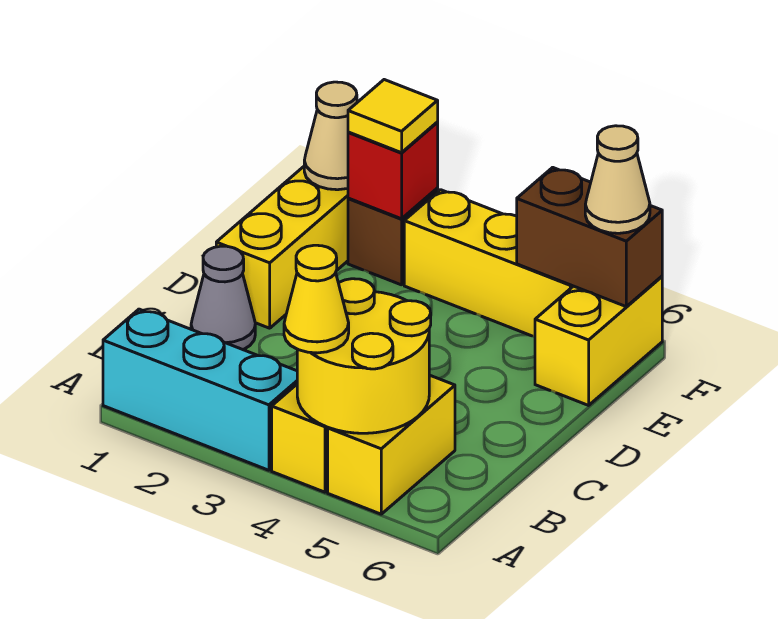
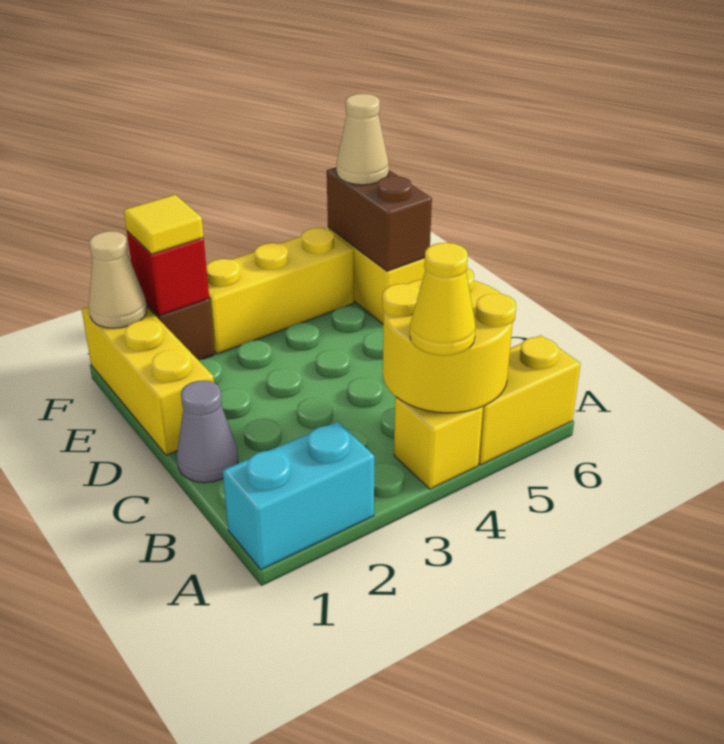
cyan brick A1:A3 level 1 -> cyan brick A1:A2 level 1
yellow brick A5:B5 level 1 -> yellow brick A5:A6 level 1
brown brick F5:F6 level 2 -> brown brick E6:F6 level 2

